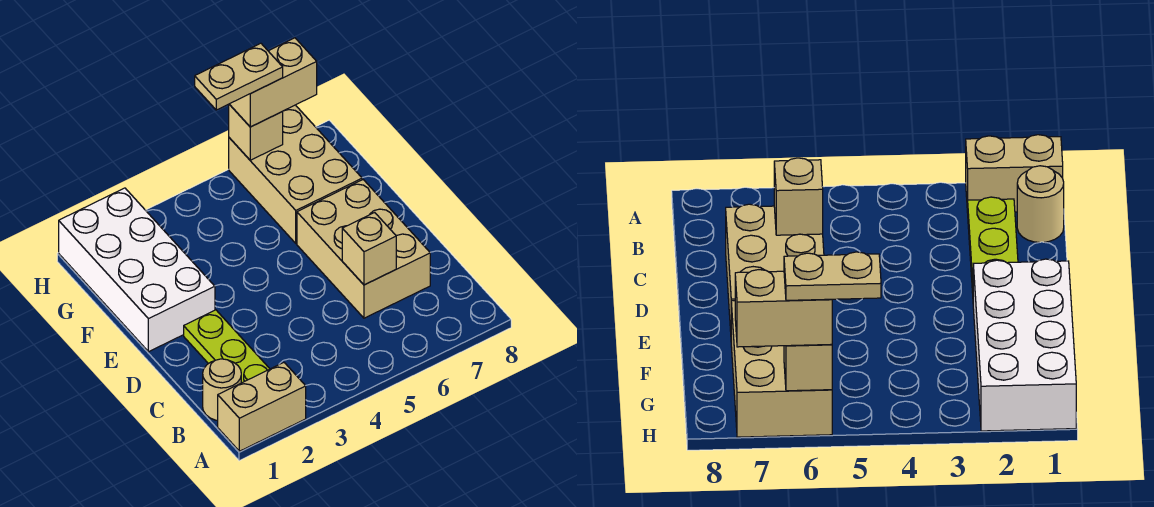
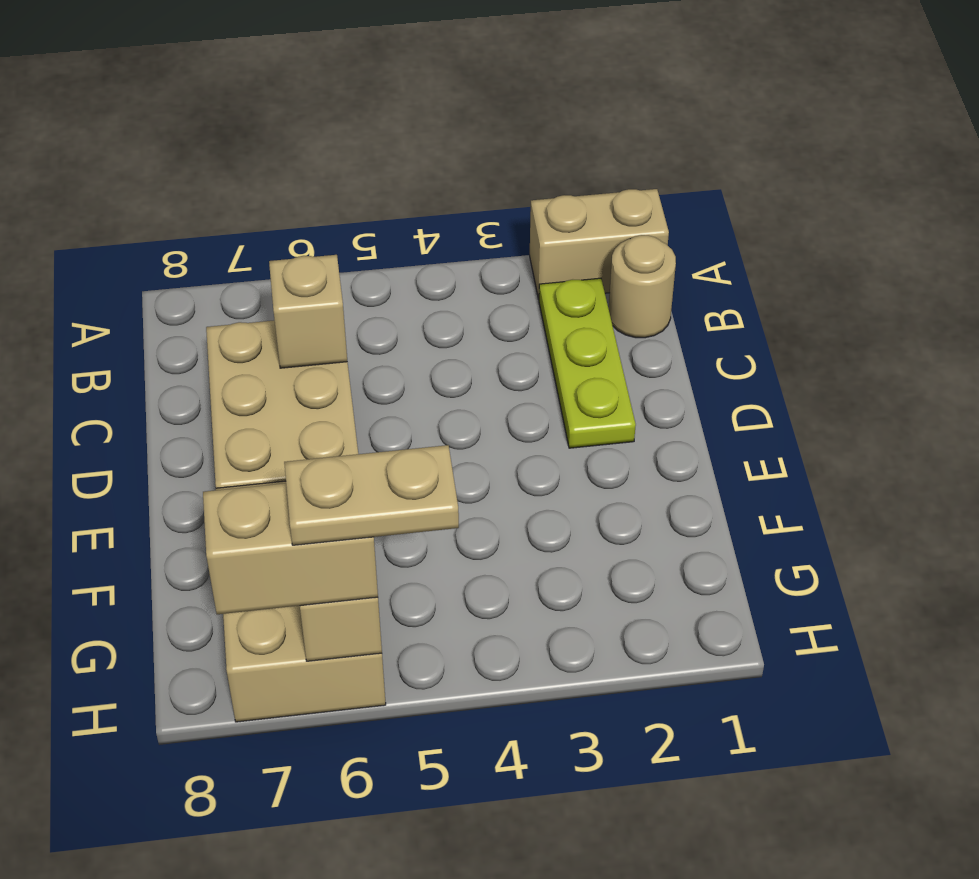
white brick E1:H2 level 1 -> none

